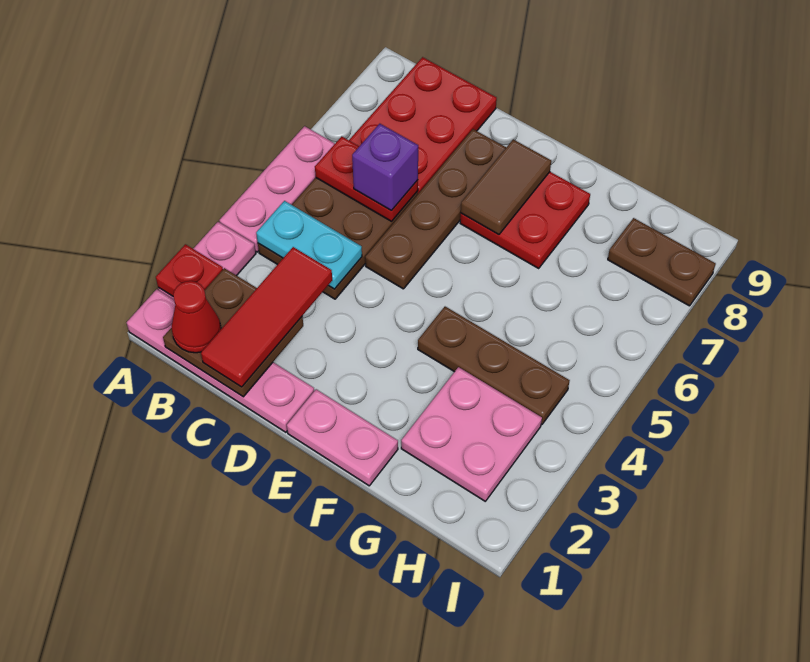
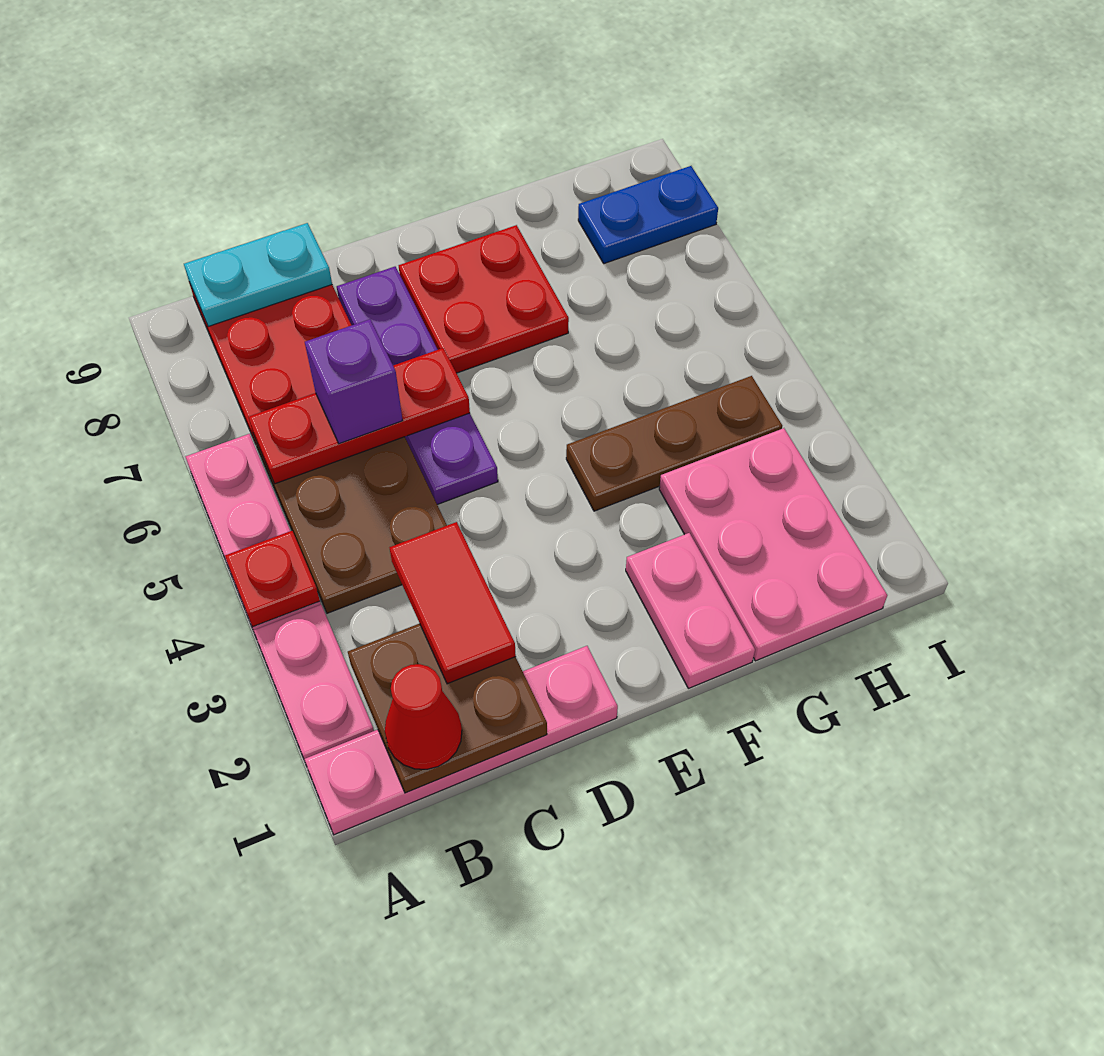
red plate A2 level 2 -> red plate A4 level 2
cyan plate B4:C4 level 2 -> cyan plate B9:C9 level 2
red plate B6:C6 level 2 -> red plate B6:D6 level 2
red tile C1:C3 level 3 -> red tile C2:C3 level 3
brown plate D5:D8 level 1 -> purple plate D5:D8 level 1
pink plate E1:F1 level 1 -> pink plate F1:F2 level 1
brown tile E7:E8 level 2 -> none
pink plate G2:H3 level 1 -> pink plate G1:H3 level 1
brown plate H8:I8 level 1 -> blue plate H8:I8 level 1

